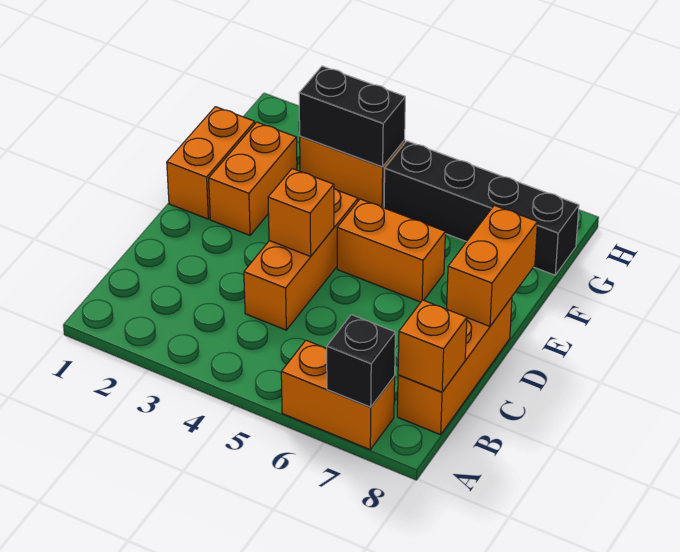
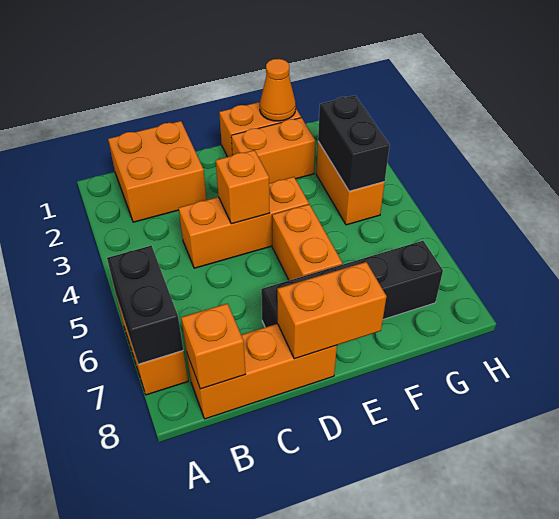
black brick A7 level 2 -> black brick A6:A7 level 2
none -> orange brick B1:C2 level 1
none -> orange cone F1 level 2
black brick G5:G8 level 1 -> black brick D7:G7 level 1

